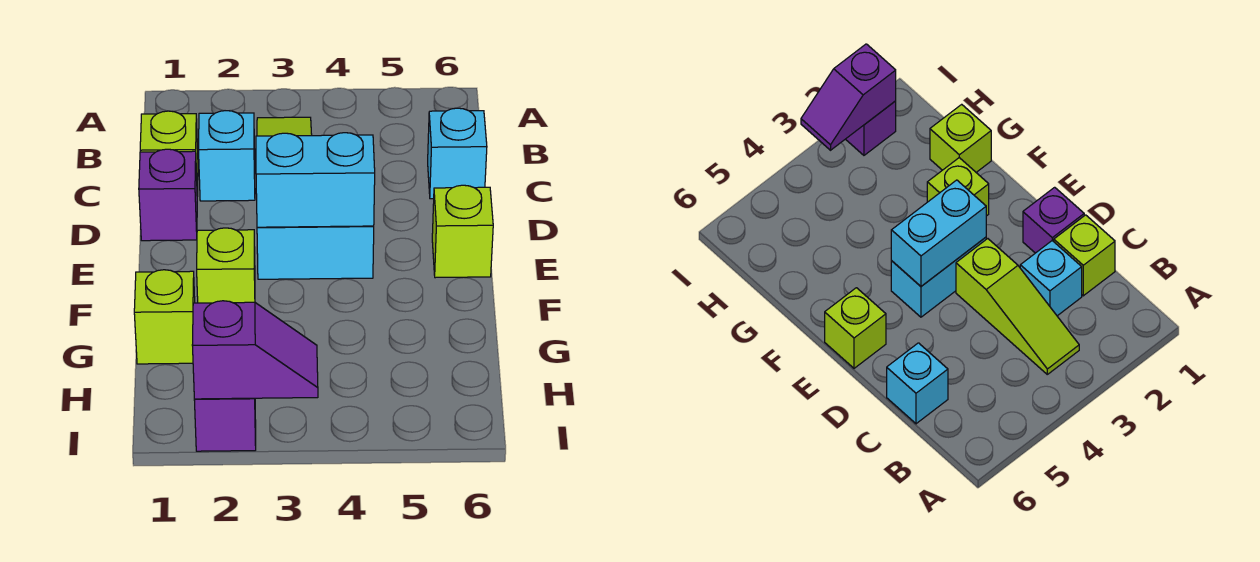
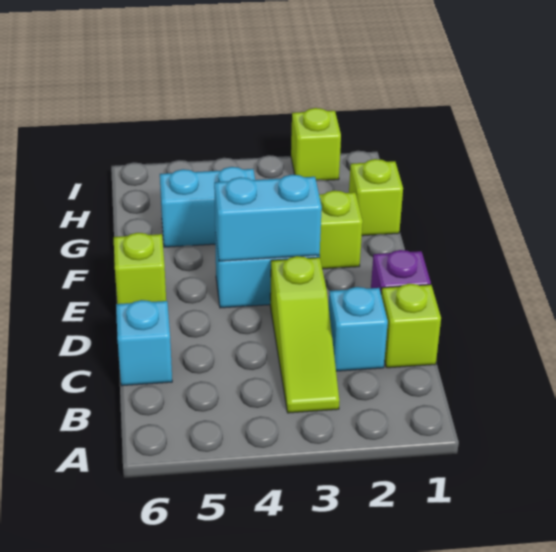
none -> cyan brick G4:G5 level 1
purple brick I2 level 1 -> lime brick I2 level 1
purple slope I2:I3 level 2 top 2 -> none

